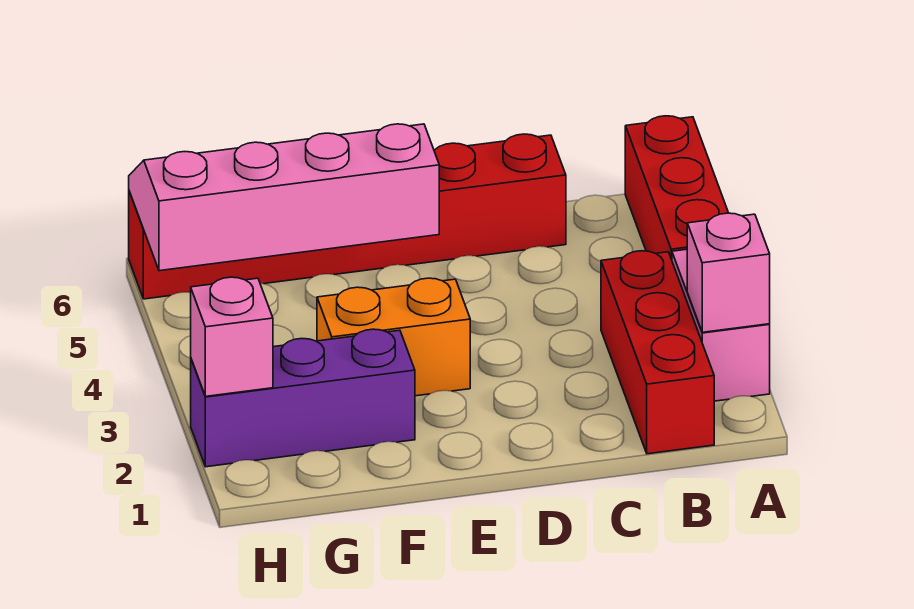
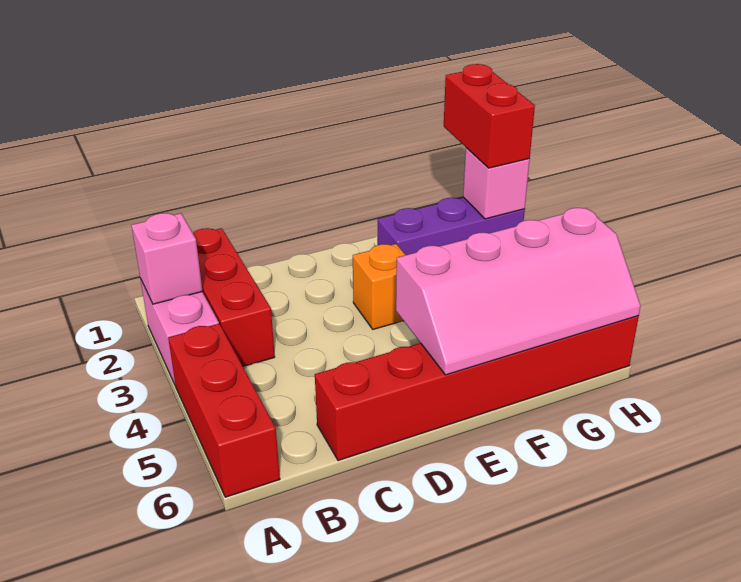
orange brick E3:F3 level 1 -> orange brick E3 level 1
none -> red brick H1:H2 level 3

